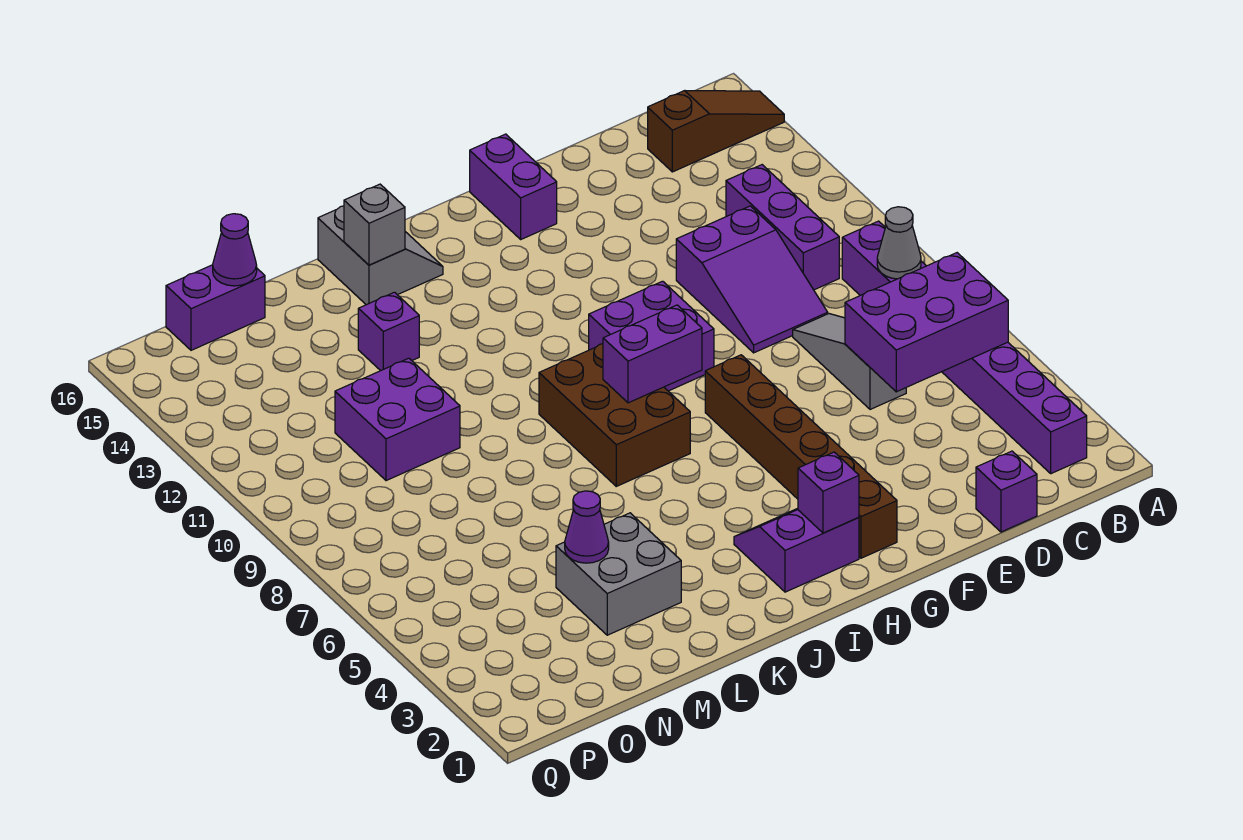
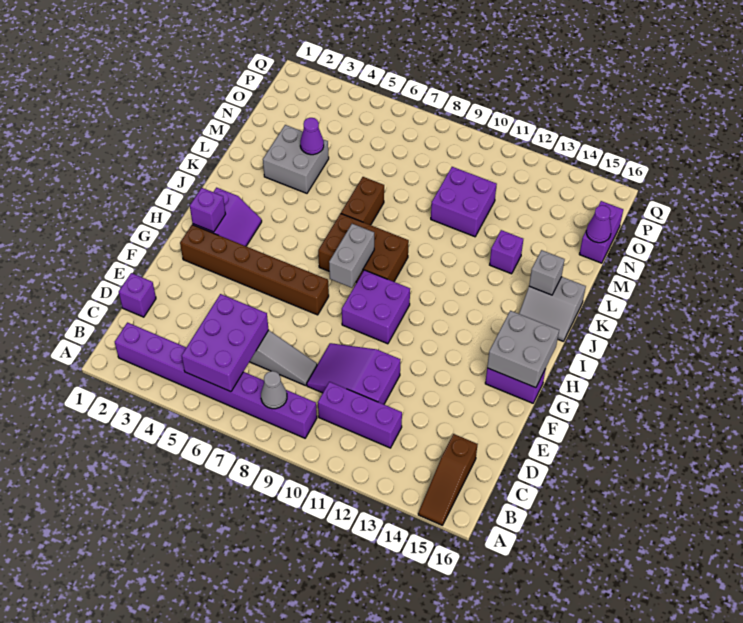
none -> grey brick G15:H16 level 2
purple brick H8:I8 level 2 -> grey brick H8:I8 level 2
none -> brown brick K7:L7 level 1

